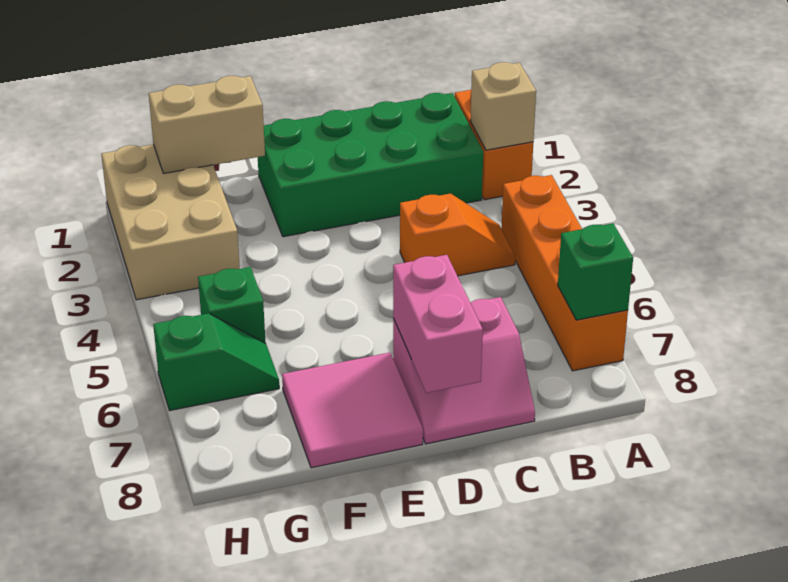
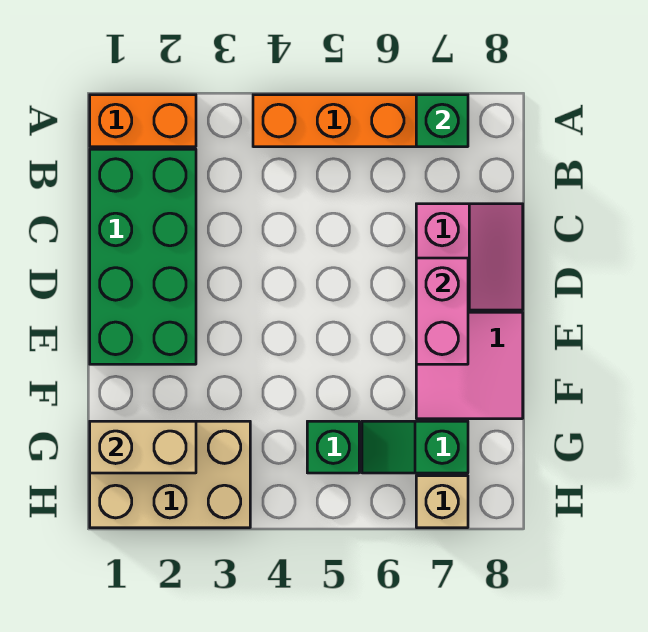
tan brick A2 level 2 -> tan brick H7 level 1
orange slope B4:C4 level 1 top C -> none
pink brick D7:D8 level 2 -> pink brick D7:E7 level 2
tan brick F1:G1 level 2 -> tan brick G1:G2 level 2
green slope G6:H6 level 1 top H -> green slope G6:G7 level 1 top 7

